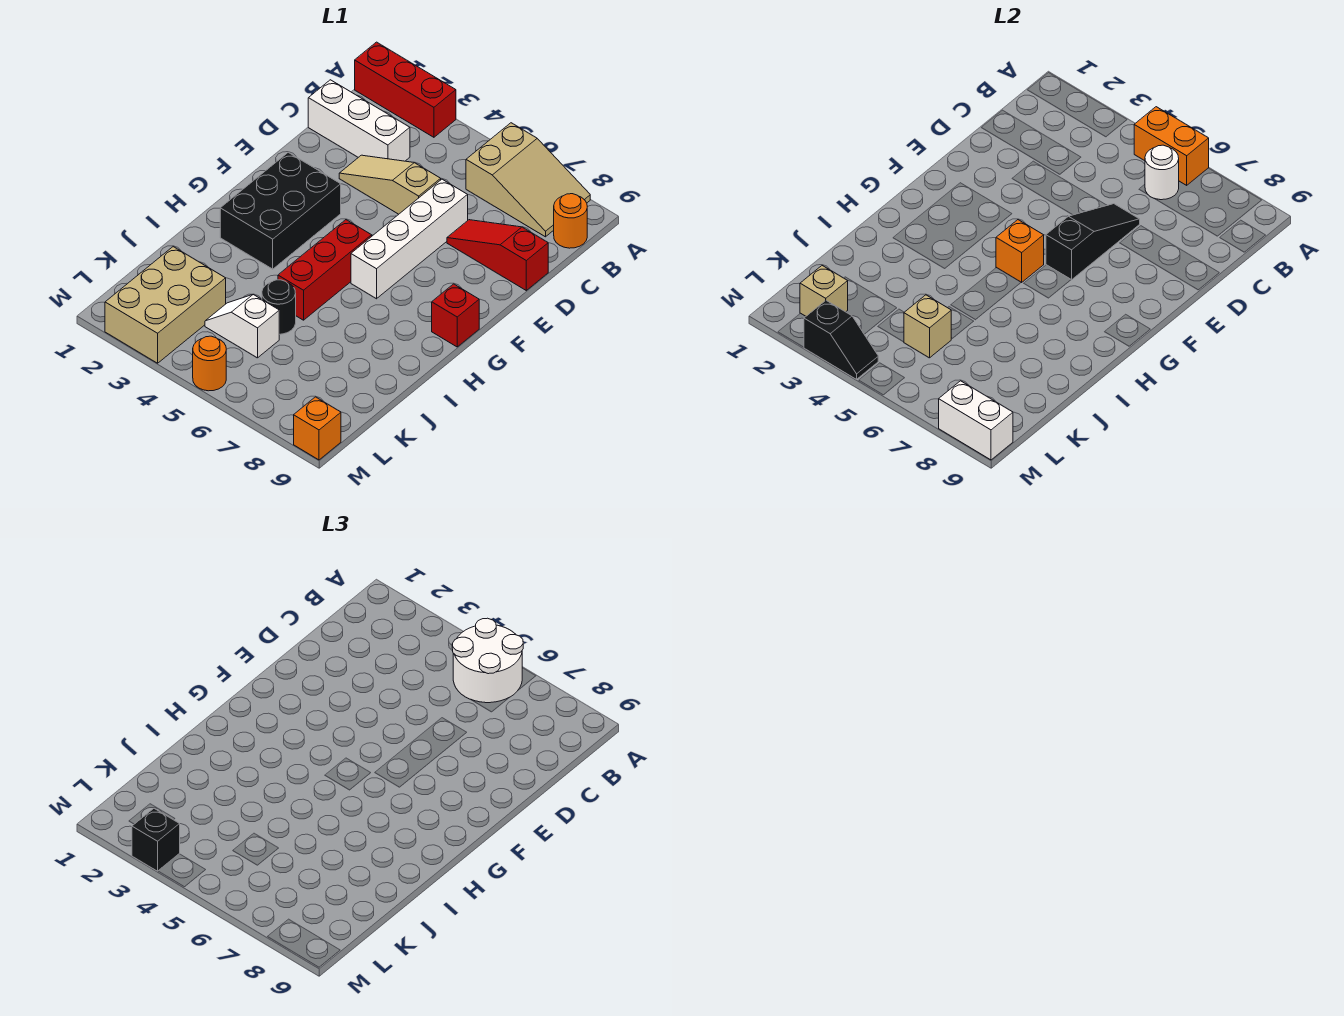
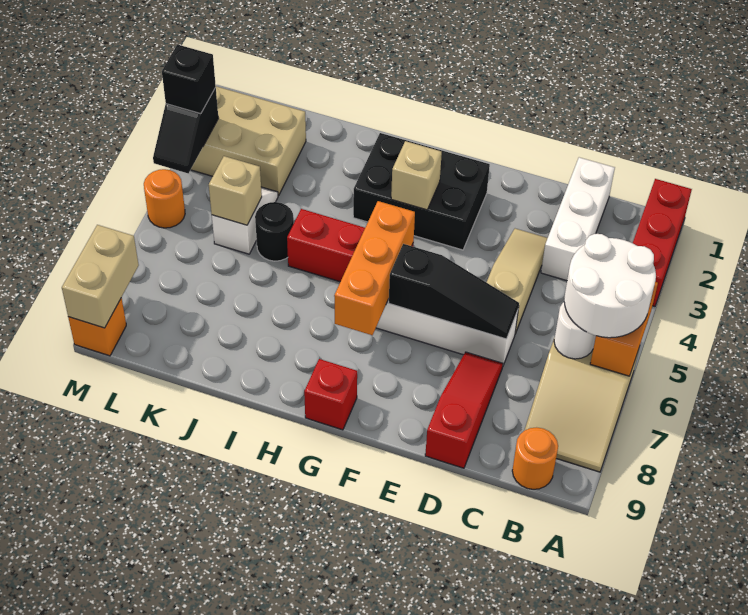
orange brick G5 level 2 -> orange brick G5:G7 level 2
tan brick L2 level 2 -> tan brick G3 level 2
white brick M8:M9 level 2 -> tan brick M8:M9 level 2

